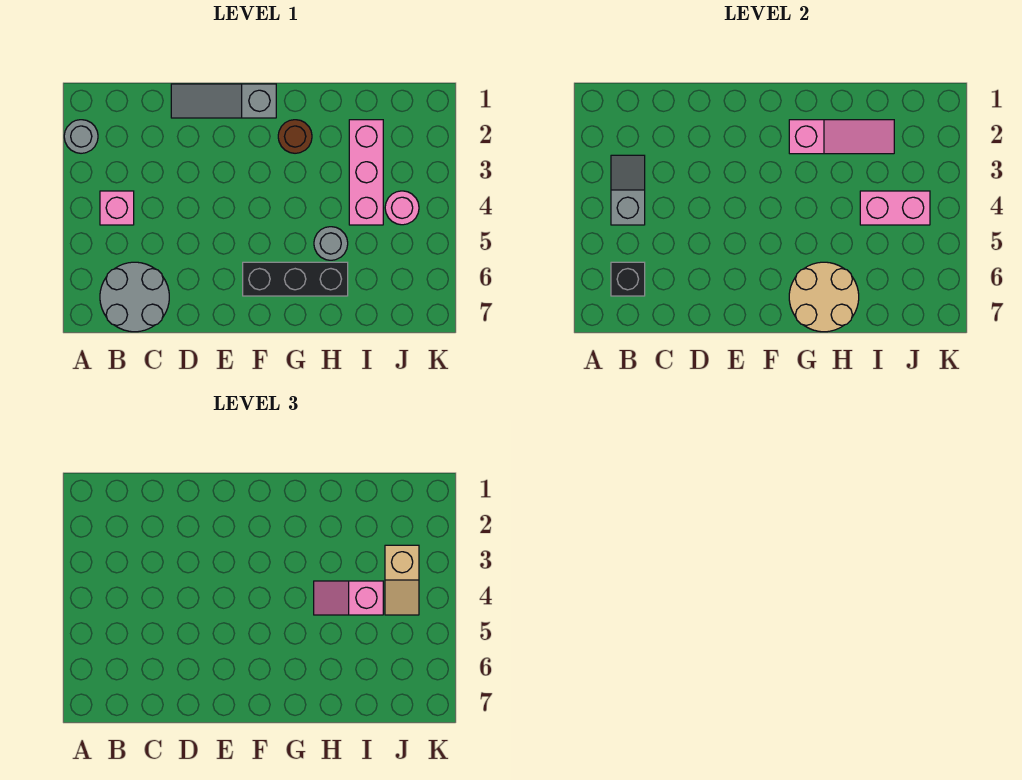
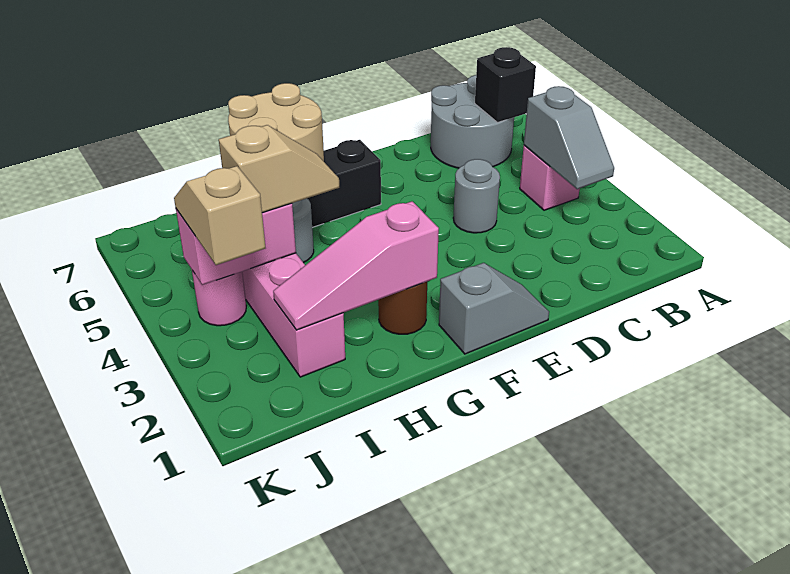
grey round brick A2 level 1 -> grey round brick D4 level 1
grey slope D1:F1 level 1 top F -> grey slope E1:F1 level 1 top F
pink slope H4:I4 level 3 top I -> tan slope H4:I4 level 3 top I

